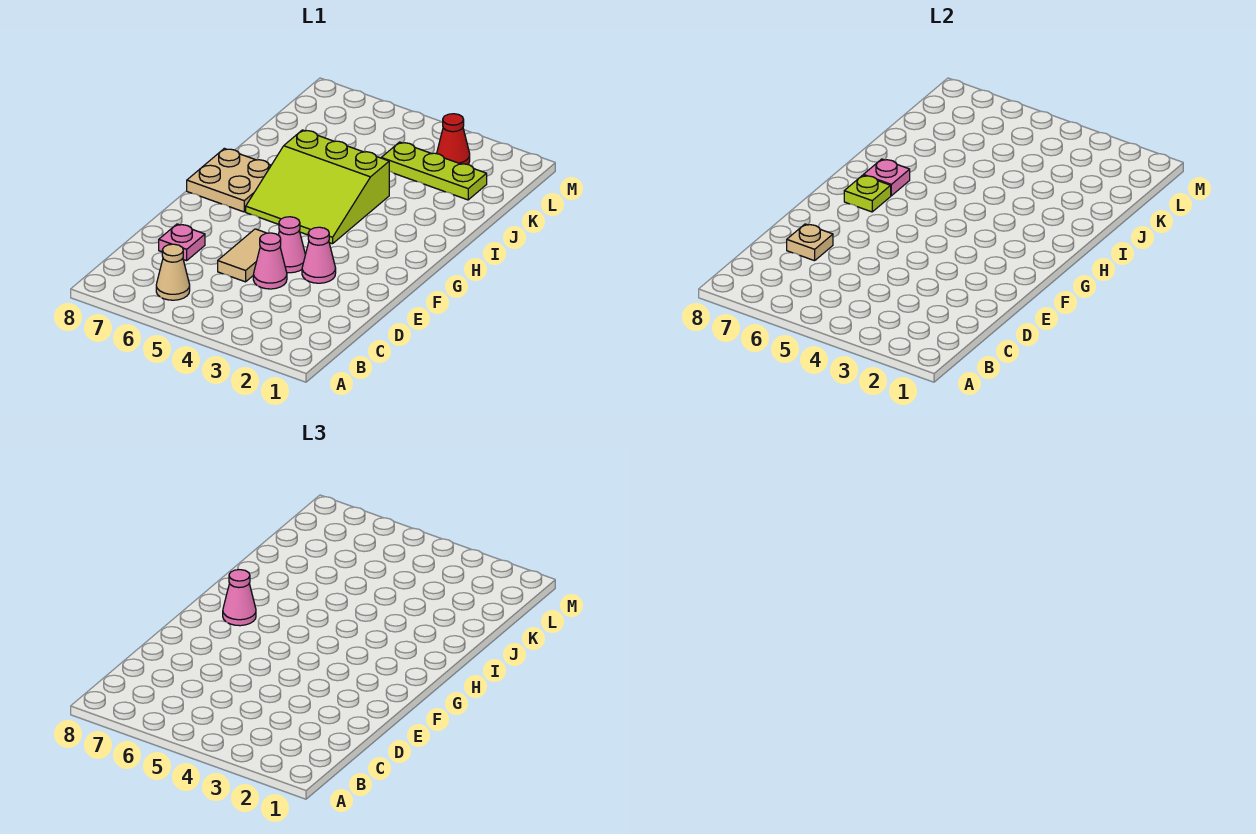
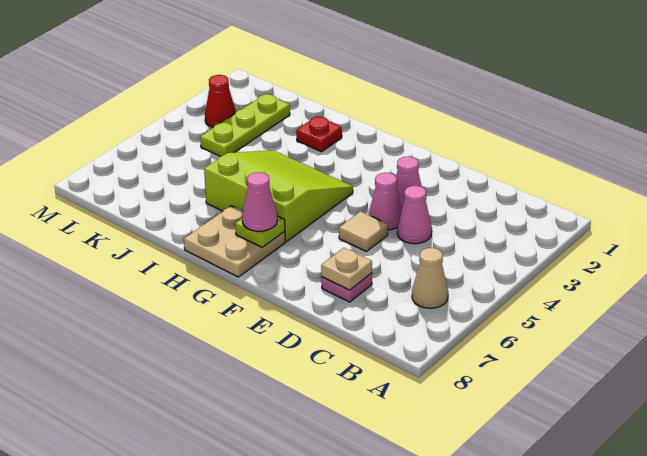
tan tile D5:E5 level 1 -> tan tile E5 level 1
lime slope G4:I6 level 1 top I -> lime slope G4:I6 level 1 top 6
pink plate H7 level 2 -> none
none -> red plate I2 level 1

